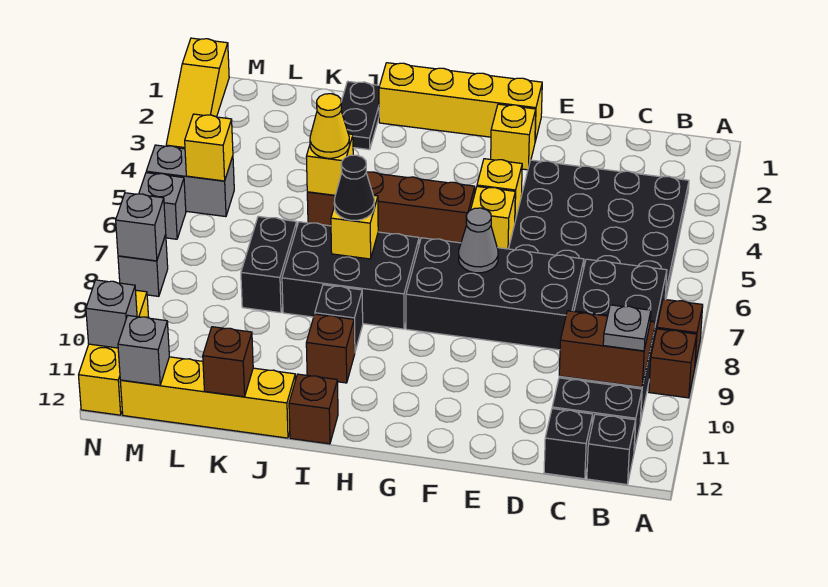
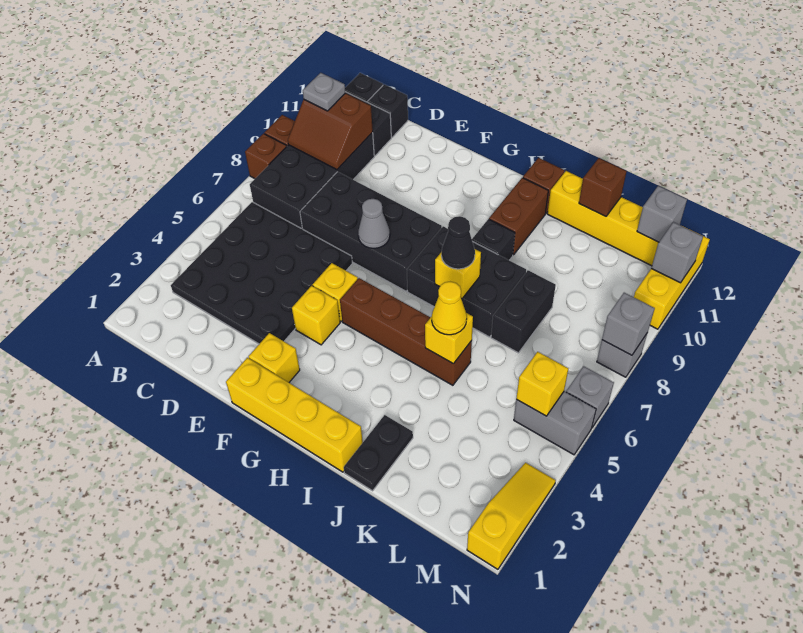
brown brick I10 level 1 -> brown brick I10:I11 level 1

